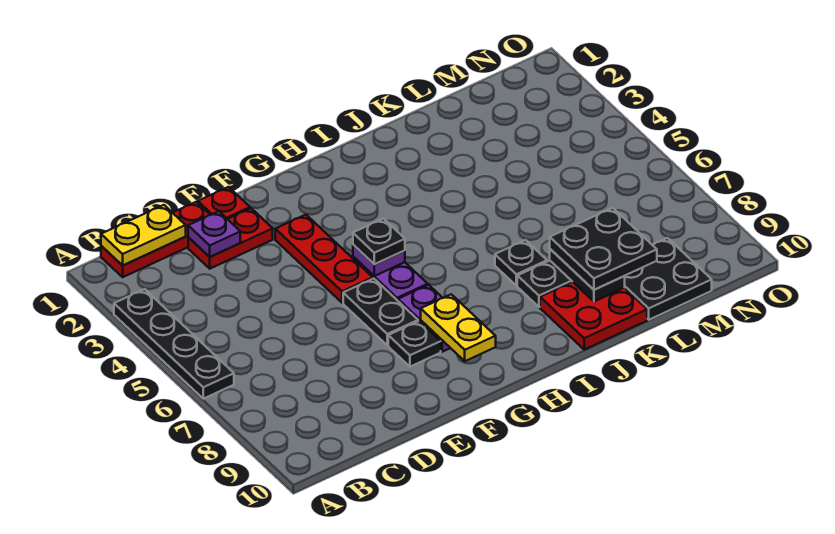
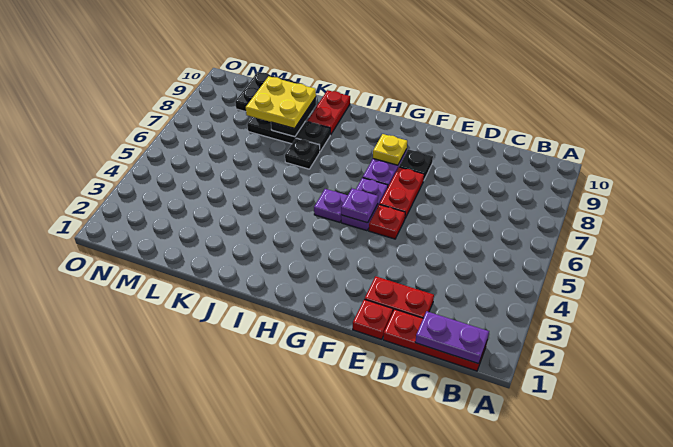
black plate A3:A6 level 1 -> none
yellow plate B1:C1 level 2 -> purple plate B1:C1 level 2
purple plate D2 level 2 -> purple plate H5 level 1
red plate F3:F5 level 1 -> red plate F5 level 1
black plate F6:F7 level 1 -> red plate F6:F7 level 1
black plate G5 level 3 -> none
yellow plate G8:G9 level 2 -> yellow plate G8 level 2
red plate J9:K10 level 1 -> red plate J9:J10 level 1
black plate K8:L9 level 3 -> yellow plate K8:L9 level 3

